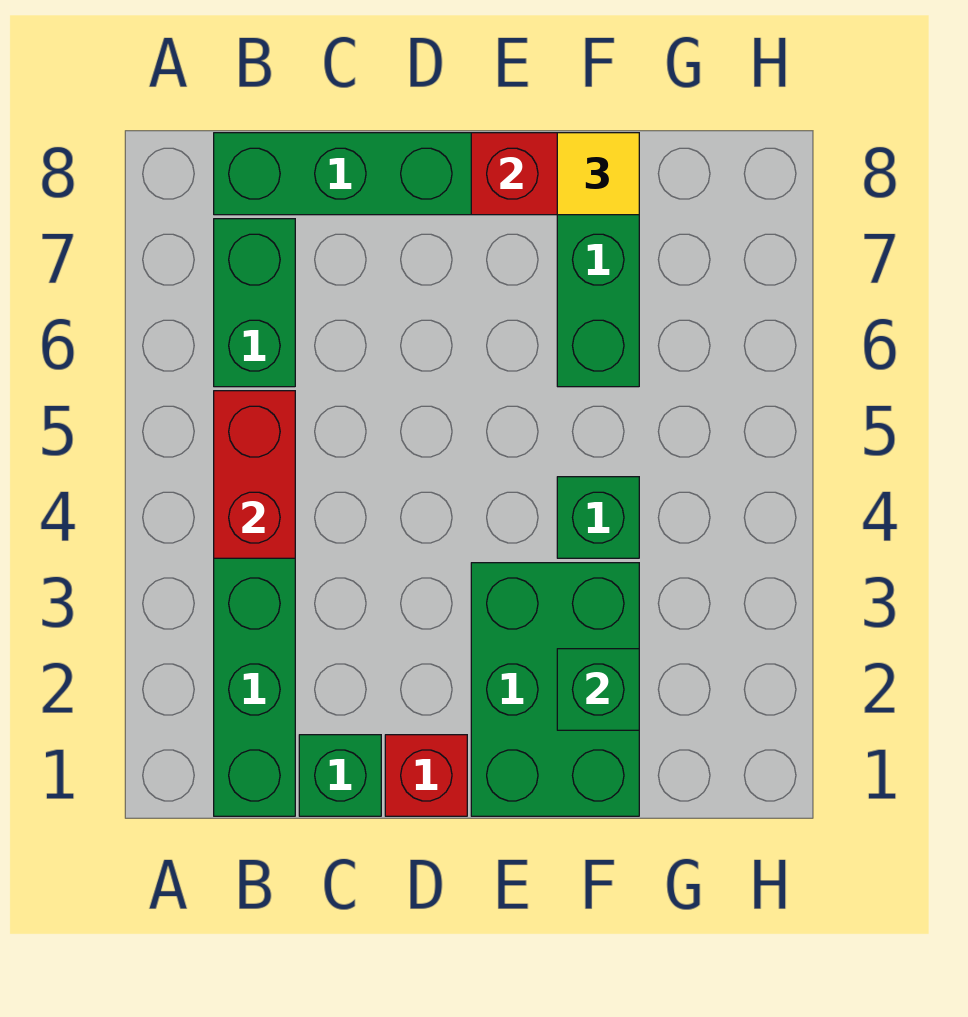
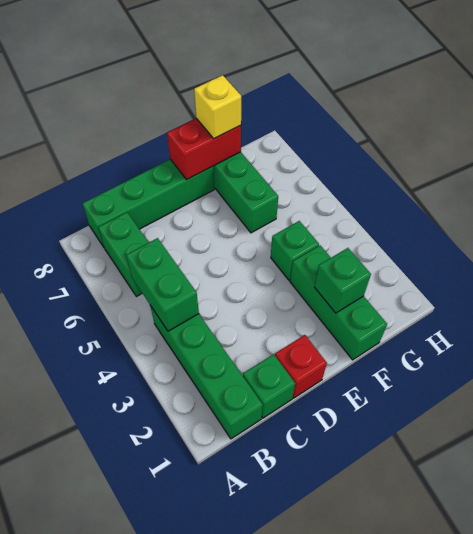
red brick B4:B5 level 2 -> green brick B4:B5 level 2
green brick E1:F3 level 1 -> green brick F1:F3 level 1
yellow tile F8 level 3 -> yellow brick F8 level 3

